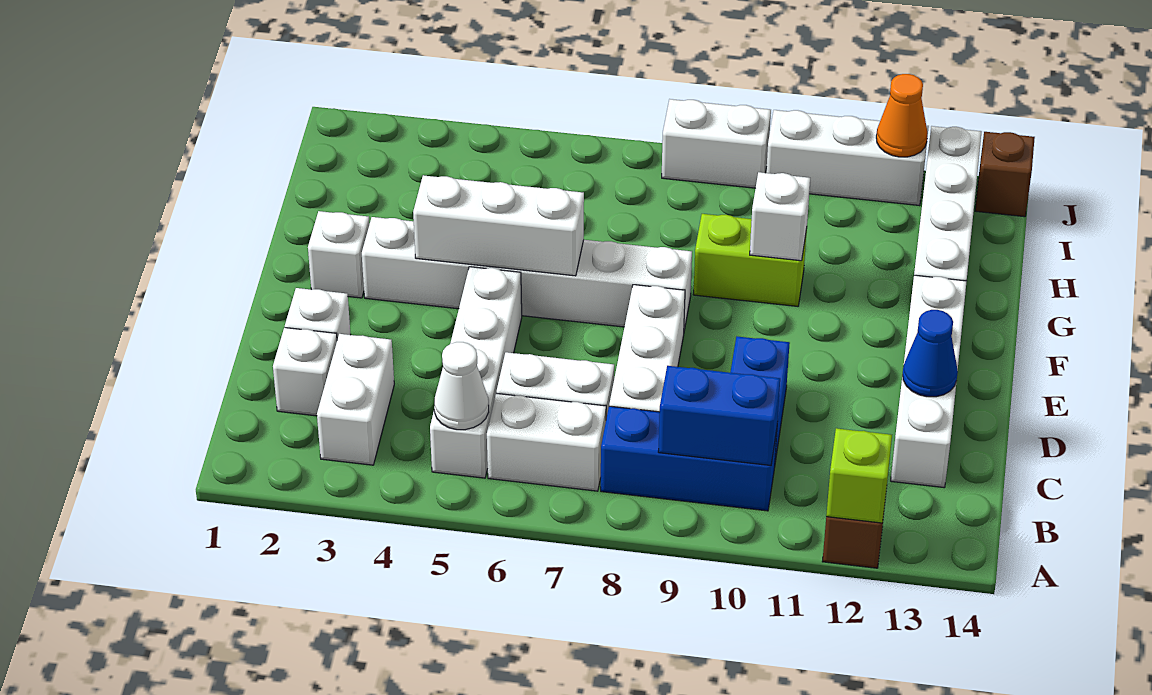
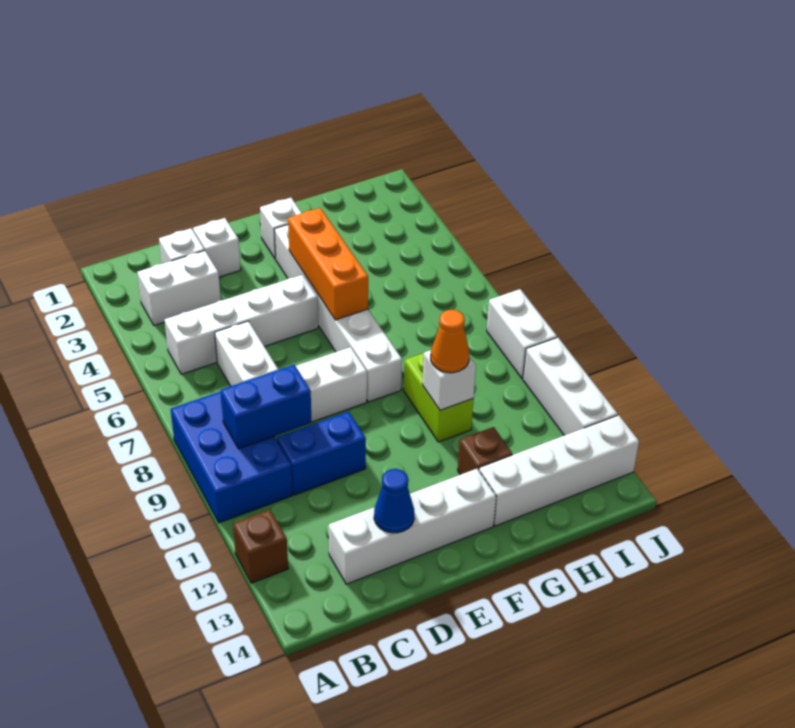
lime brick A12 level 2 -> none
white cone B5 level 2 -> none
white brick B6:B7 level 1 -> none
blue brick B8:B10 level 1 -> blue brick A8:B10 level 1
blue brick B9:B10 level 2 -> blue brick B9:C9 level 2
white brick F4:F6 level 2 -> orange brick F4:F6 level 2
orange cone J12 level 2 -> orange cone G10 level 3
brown brick J14 level 1 -> brown brick G12 level 1

